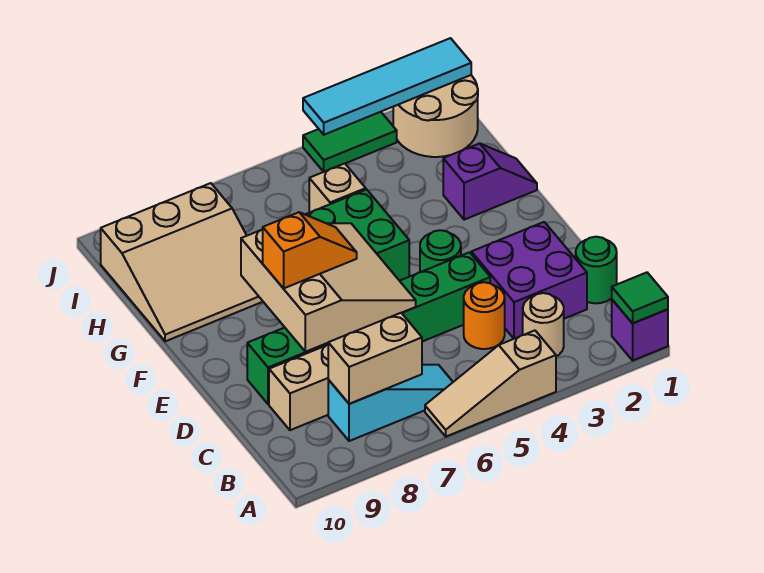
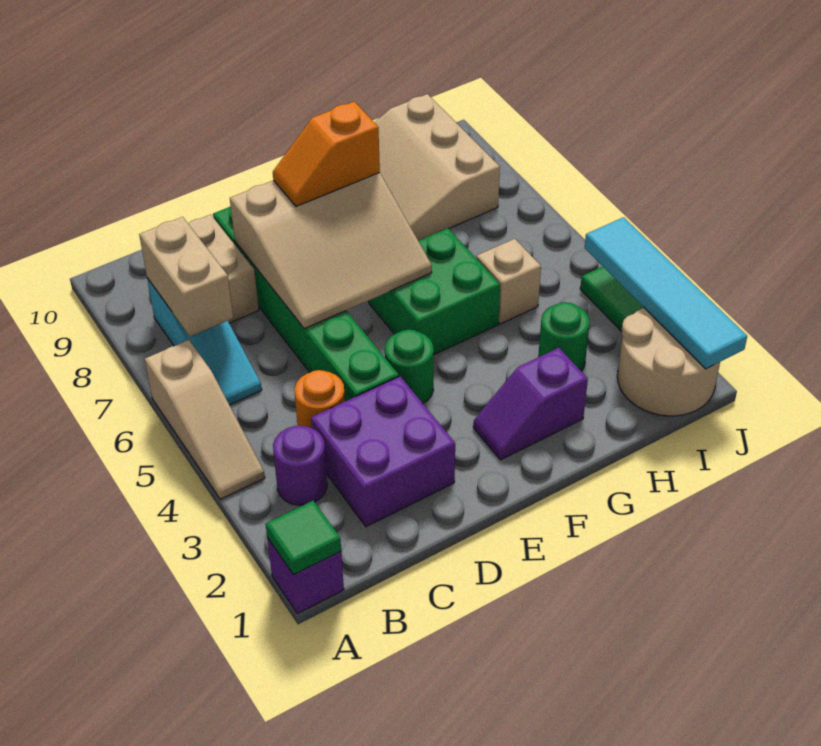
tan slope A4:A6 level 1 top 4 -> tan slope A4:A6 level 1 top 6
tan round brick B3 level 1 -> purple round brick B3 level 1
green round brick C1 level 1 -> green round brick H3 level 1
orange slope E7:E8 level 3 top 8 -> orange slope E8:F8 level 3 top F
purple slope G1:G2 level 1 top 2 -> purple slope F2:G2 level 1 top G

